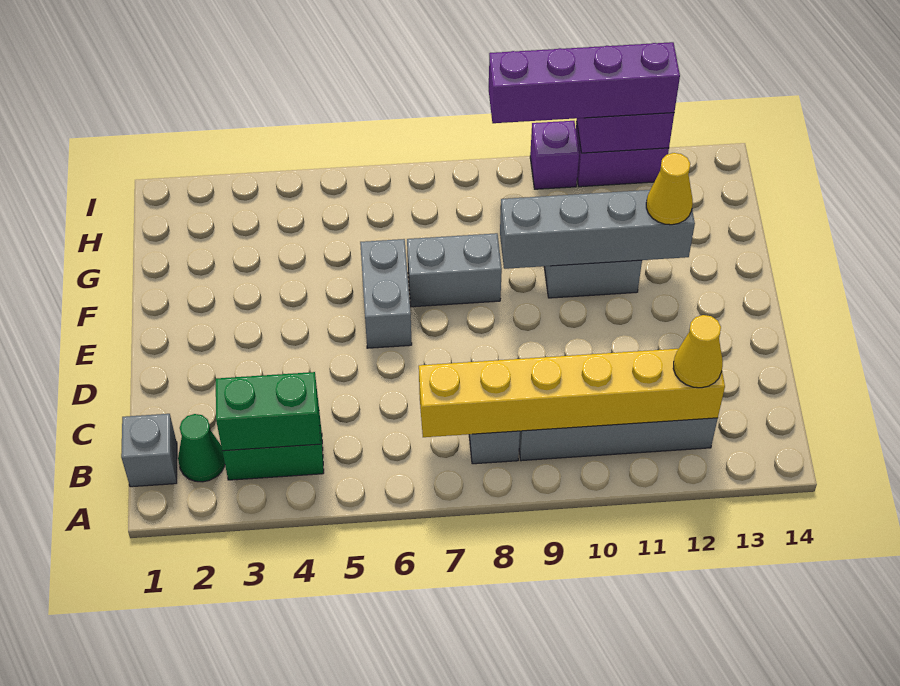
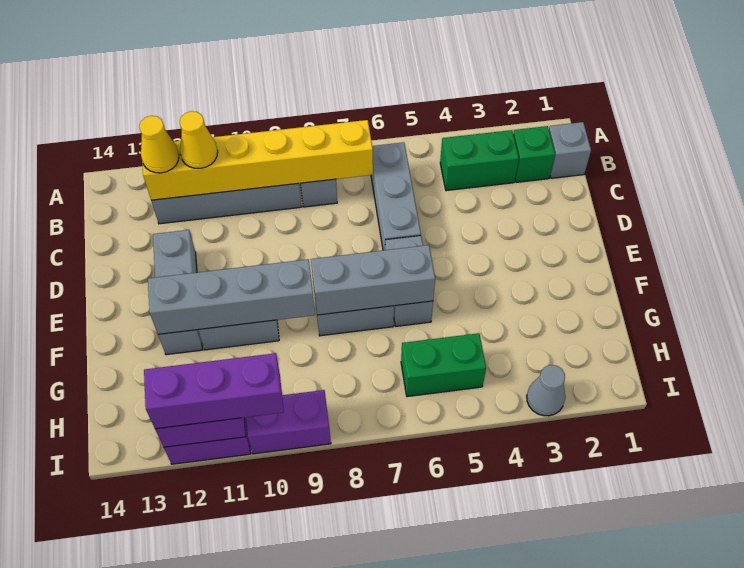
green cone B2 level 1 -> green brick B2 level 1
green brick B3:B4 level 2 -> green brick H5:H6 level 1
none -> grey brick B6:D6 level 1
none -> grey brick D12:F12 level 1
none -> grey brick F6:F8 level 2
yellow cone F12 level 3 -> yellow cone B11 level 3
none -> grey cone I3 level 1
purple brick I9:I12 level 3 -> purple brick I10:I12 level 3
purple brick I10 level 1 -> purple brick I9:I10 level 1

